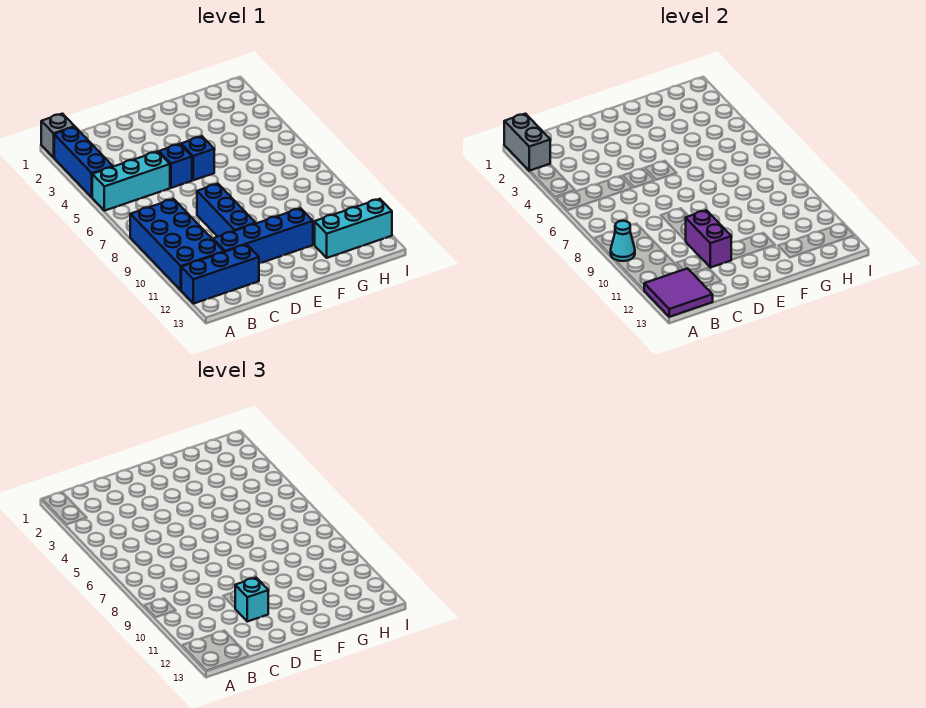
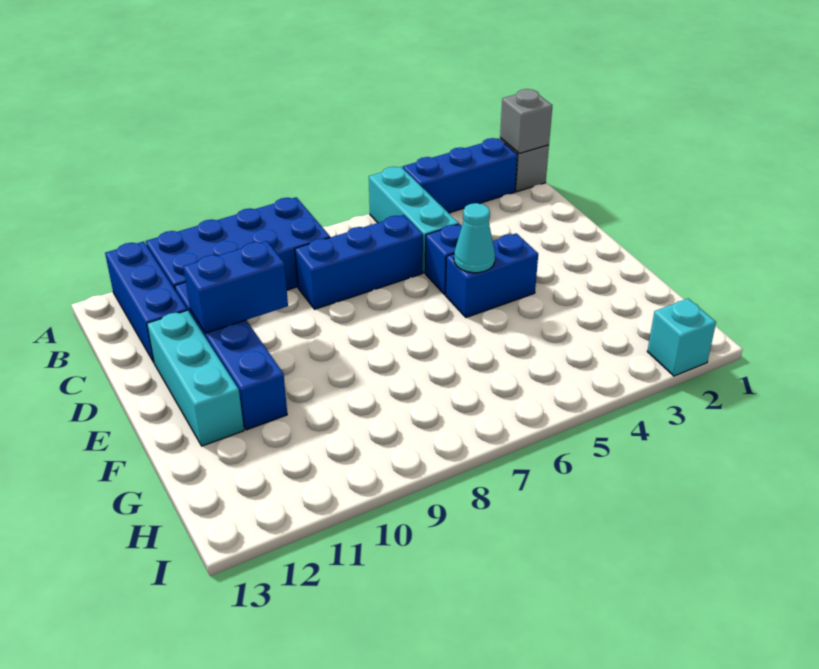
grey brick A1:A2 level 2 -> grey brick A1 level 2
cyan cone A9 level 2 -> cyan cone E5 level 2
purple tile A12:B13 level 2 -> none
blue brick D8:D10 level 1 -> blue brick C6:C8 level 1
purple brick D10:D11 level 2 -> blue brick D10:D11 level 2
cyan brick D11 level 3 -> cyan brick I2 level 1
blue brick E5 level 1 -> blue brick E4:E5 level 1
cyan brick G12:I12 level 1 -> cyan brick D12:F12 level 1

